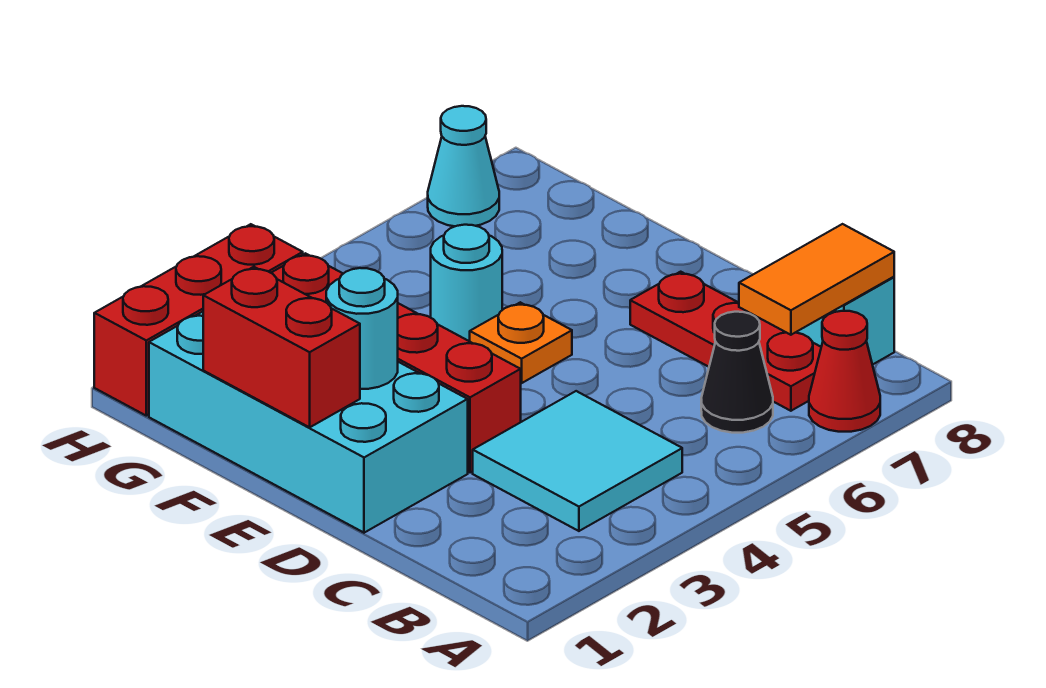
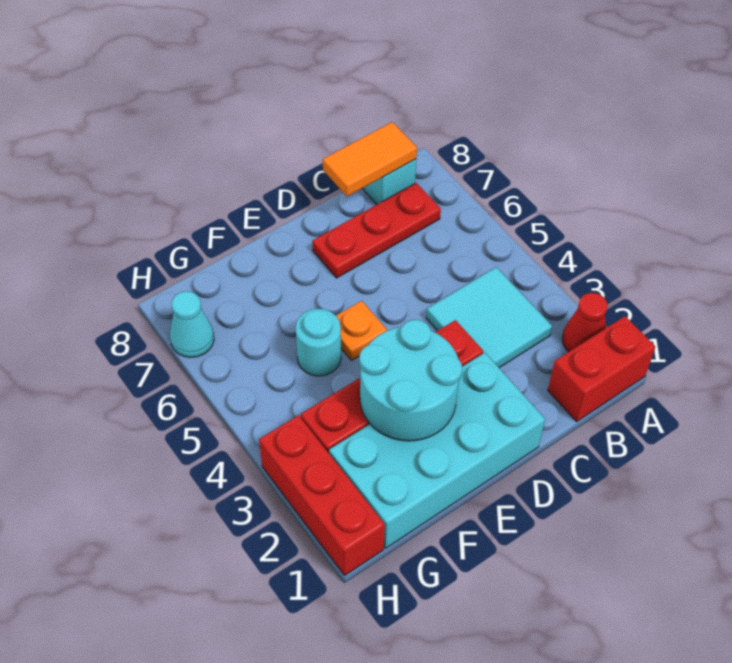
red cone A7 level 1 -> red cone A2 level 1
black cone B6 level 1 -> none
orange tile B7:B8 level 2 -> orange tile B8:C8 level 2
red brick E1:F1 level 2 -> red brick A1:B1 level 1
cyan round brick E2 level 2 -> cyan round brick E2:F3 level 2

